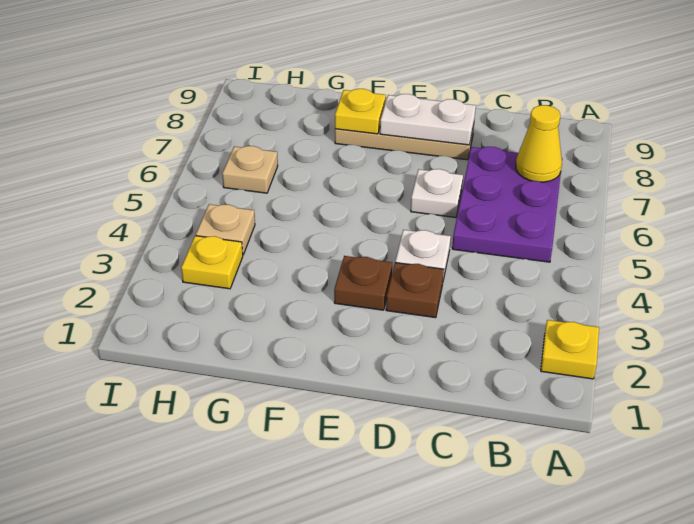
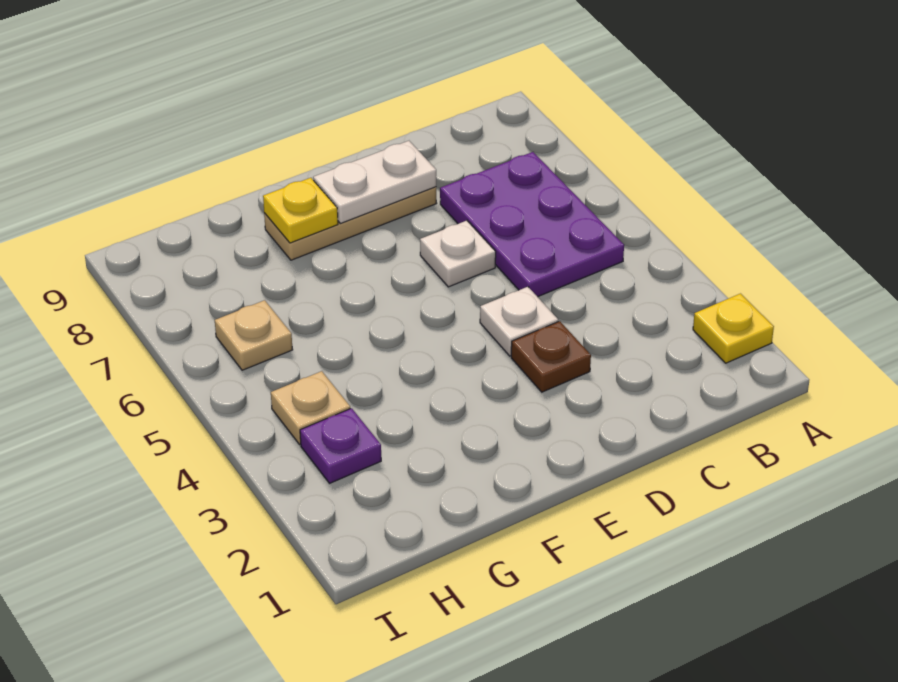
yellow cone B7 level 2 -> none
brown plate E3 level 1 -> none
yellow plate H3 level 1 -> purple plate H3 level 1

